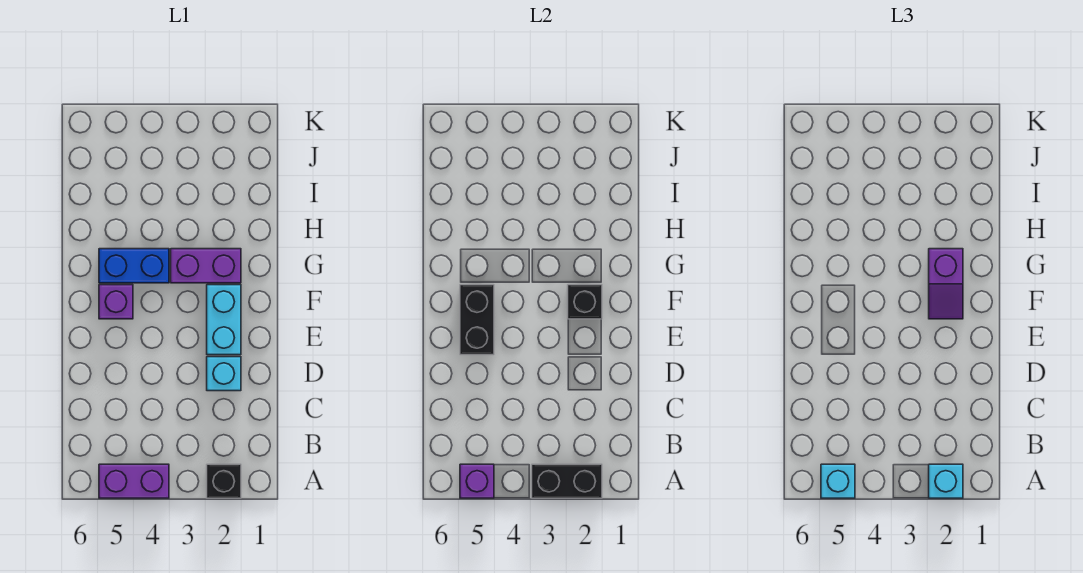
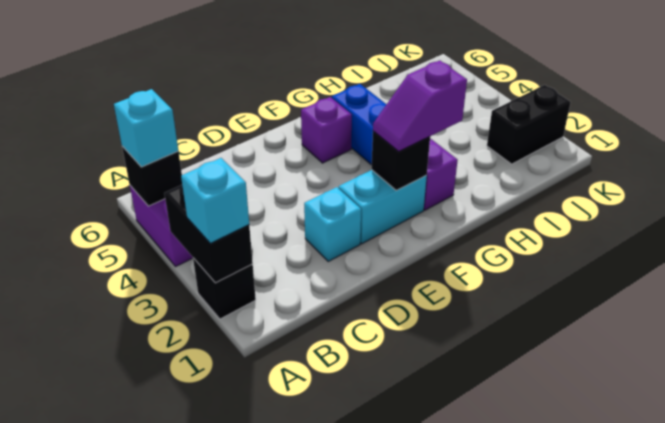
purple brick A5 level 2 -> black brick A5 level 2
black brick E5:F5 level 2 -> black brick J2:K2 level 1

